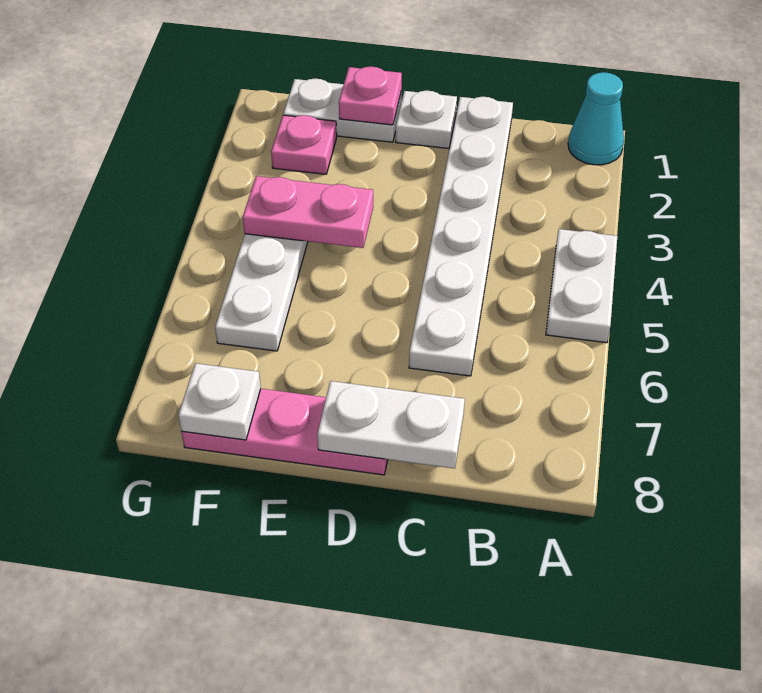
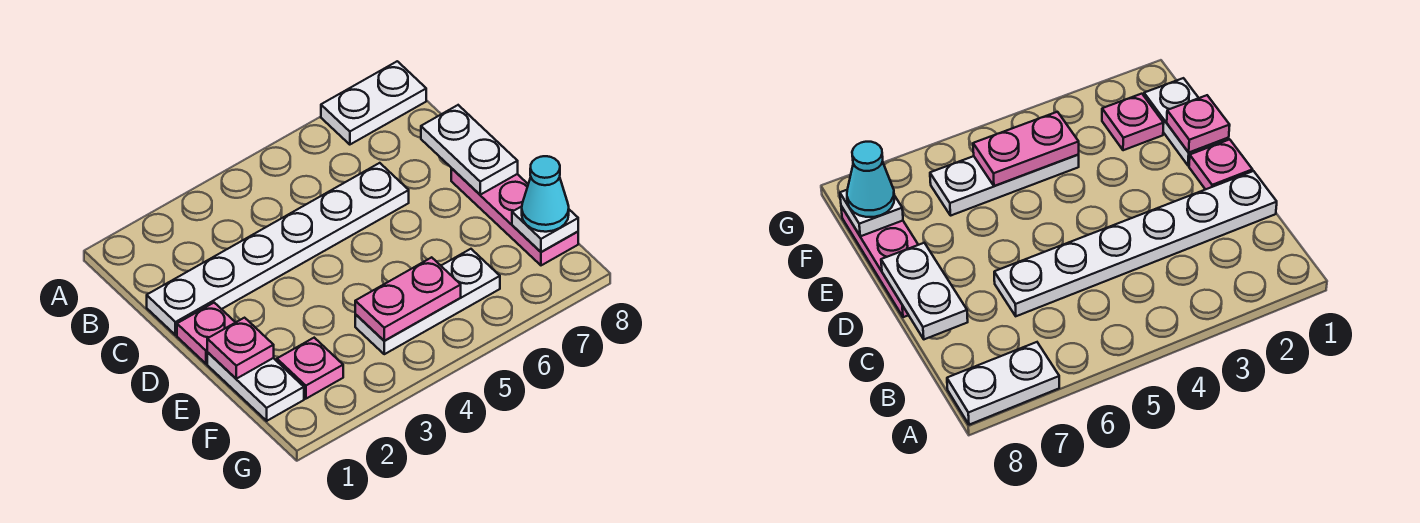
cyan cone A1 level 1 -> cyan cone F8 level 3
white plate A4:A5 level 1 -> white plate A7:A8 level 1
white plate D1 level 1 -> pink plate D1 level 1
pink plate E4:F4 level 2 -> pink plate F4:F5 level 2

